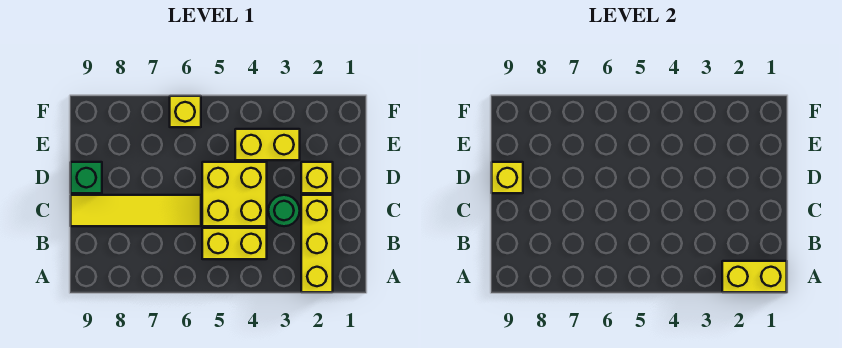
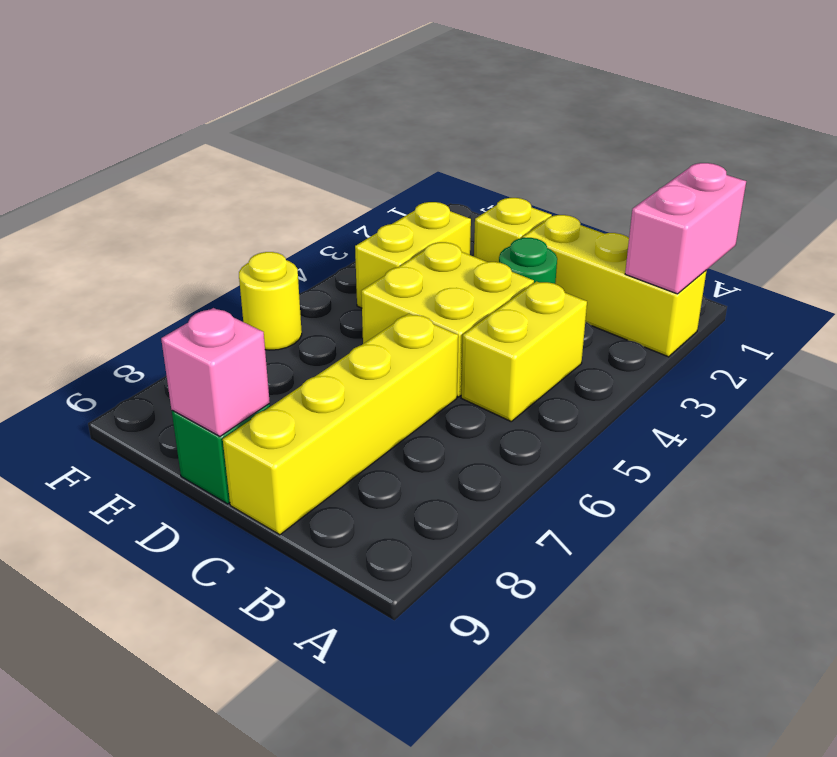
yellow brick A1:A2 level 2 -> pink brick A1:A2 level 2
yellow tile C6:C9 level 1 -> yellow brick C6:C9 level 1
yellow brick D9 level 2 -> pink brick D9 level 2
yellow brick F6 level 1 -> yellow round brick F6 level 1

